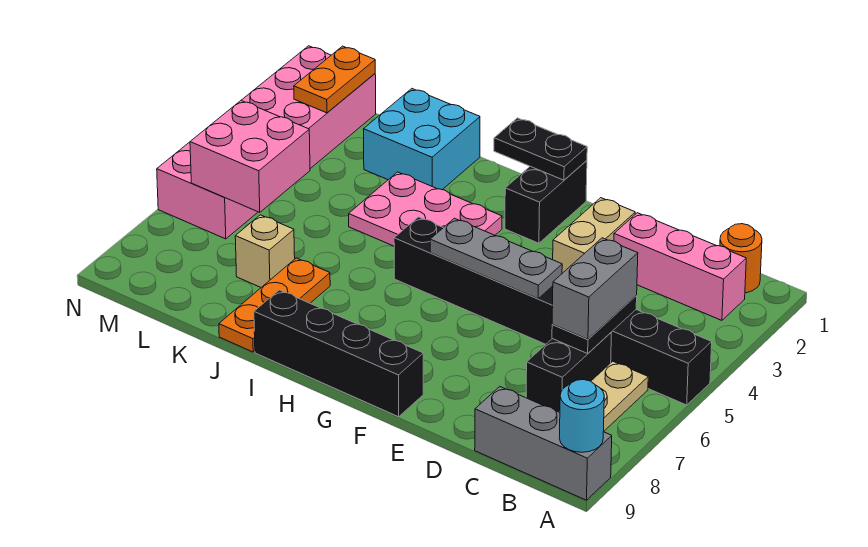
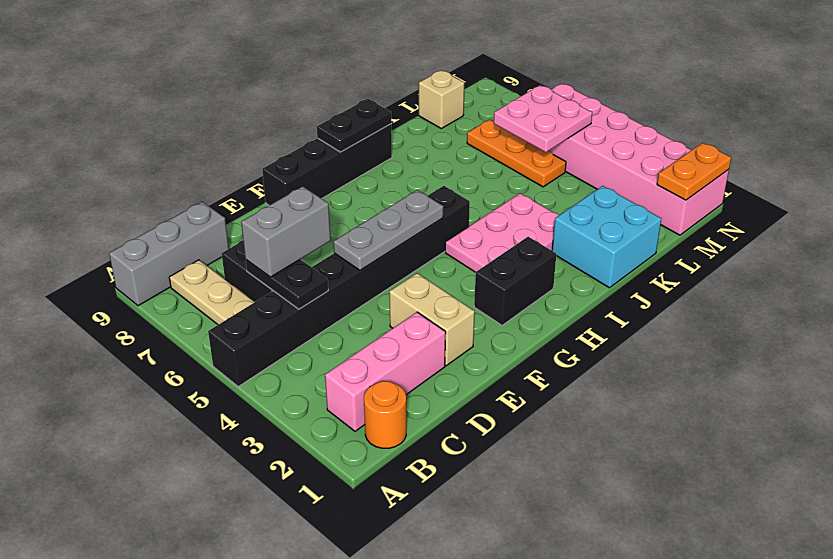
cyan round brick A9 level 2 -> none
grey brick C5:C6 level 3 -> grey brick C6:D6 level 3
black brick G1:G2 level 1 -> black brick G2:H2 level 1
black plate G1:H1 level 2 -> black plate H9:I9 level 2
orange plate J7:J9 level 1 -> orange plate L5:L7 level 1
tan brick K7 level 1 -> tan brick L9 level 1
pink brick L5:M6 level 2 -> pink plate L5:M6 level 2
orange plate M1:M2 level 2 -> orange plate M1:N1 level 2

